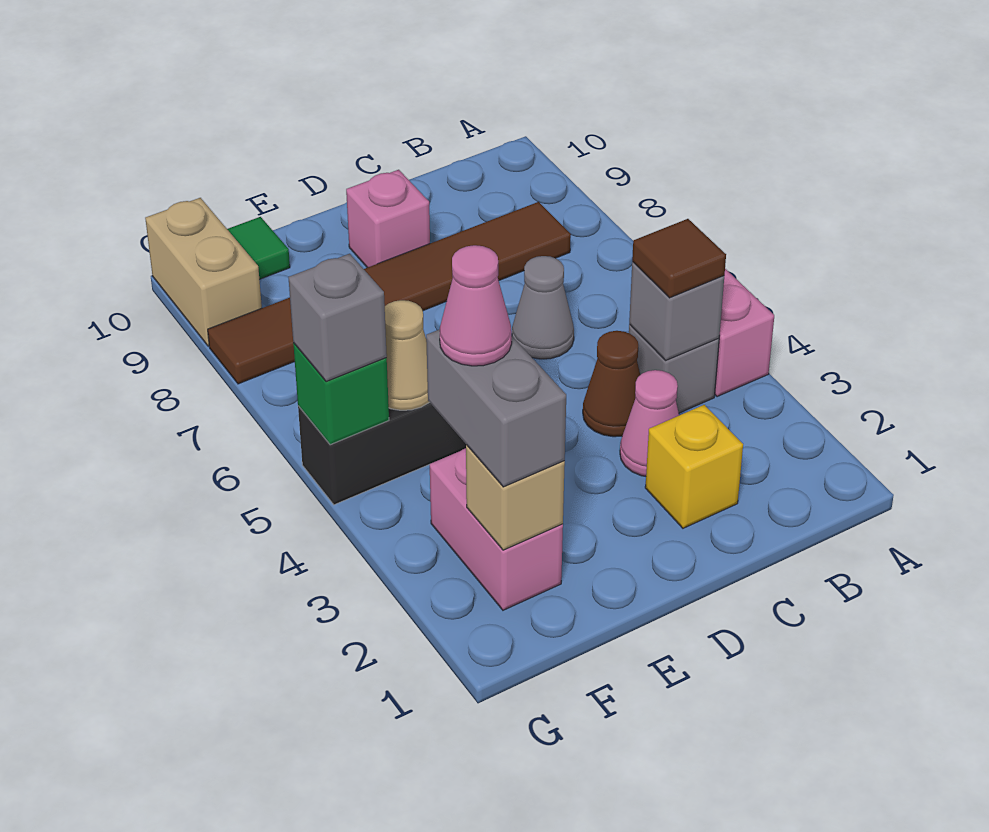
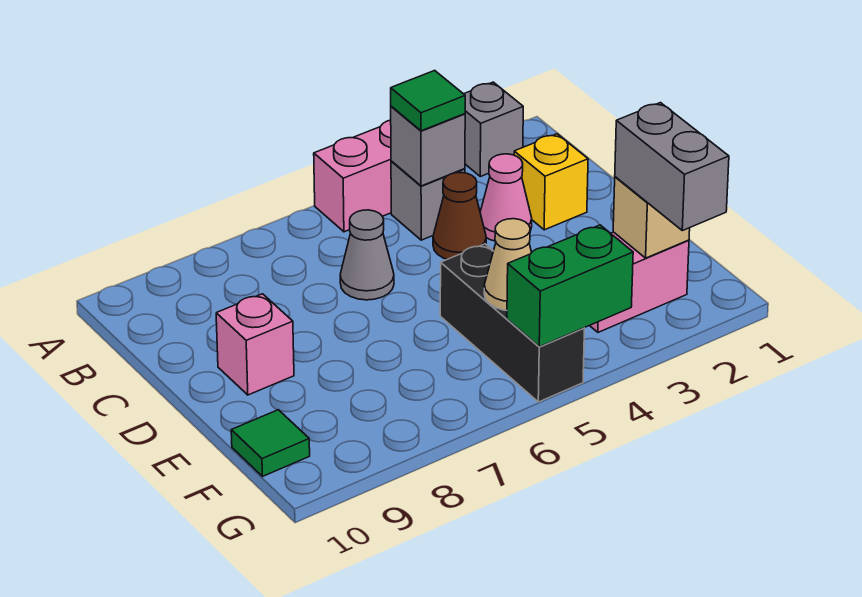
brown tile B4 level 3 -> green tile B4 level 3
brown tile B8:G8 level 1 -> none
grey brick F2:F3 level 3 -> grey brick F2:G2 level 3
pink cone F3 level 4 -> none
green brick G5 level 2 -> green brick G4:G5 level 2
grey brick G5 level 3 -> grey brick A2 level 1
tan brick G9:G10 level 1 -> none

